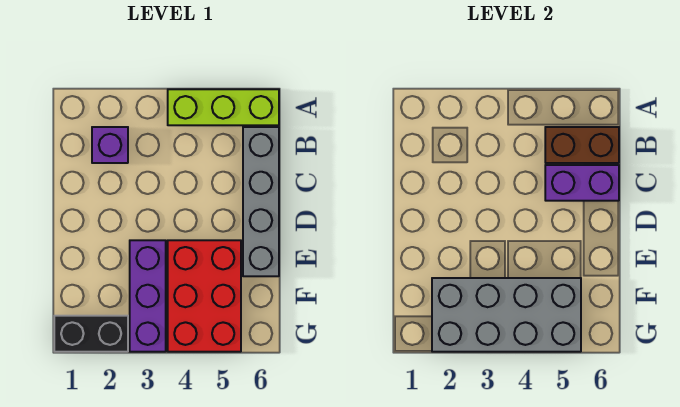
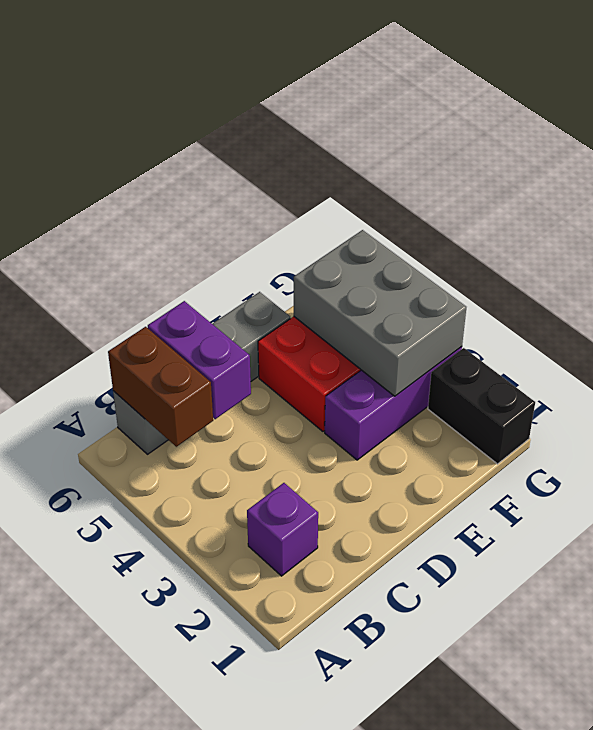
lime brick A4:A6 level 1 -> none
grey brick F2:G5 level 2 -> grey brick F3:G5 level 2

